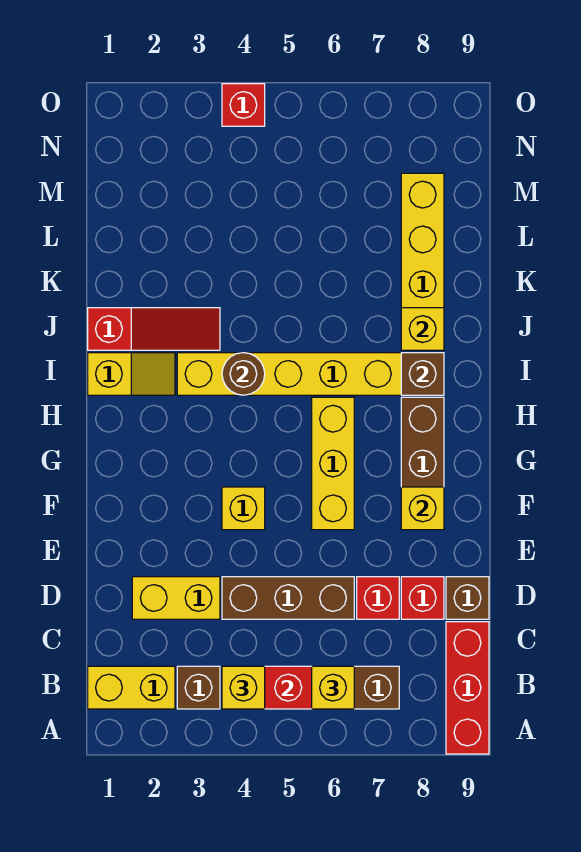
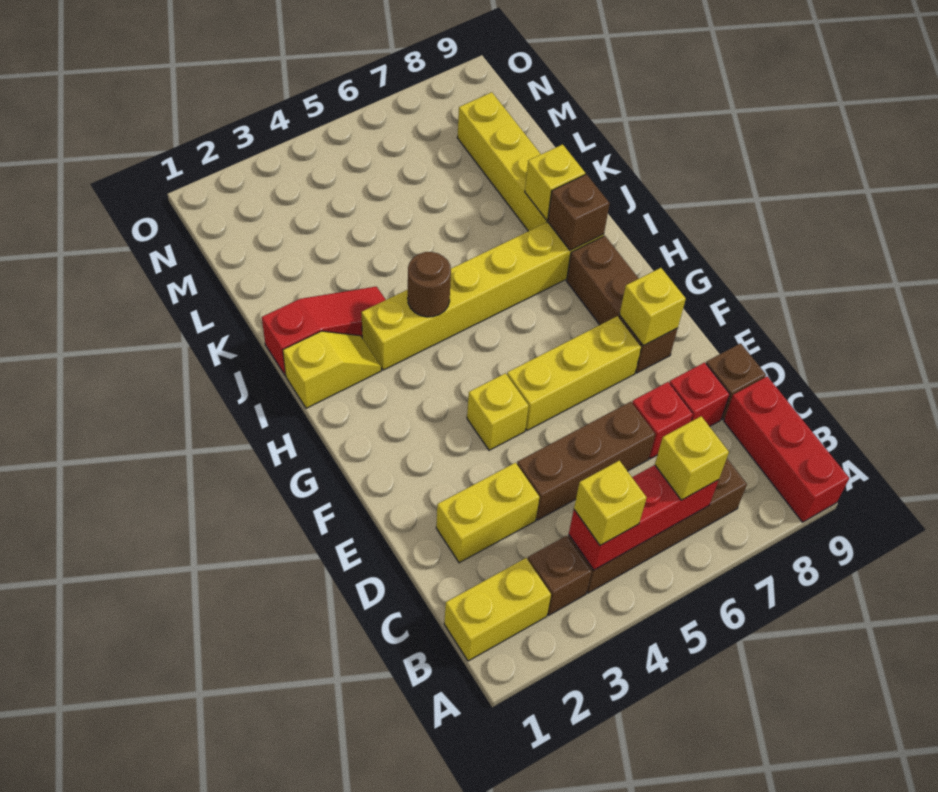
yellow brick F6:H6 level 1 -> yellow brick F5:F7 level 1
red brick O4 level 1 -> none

